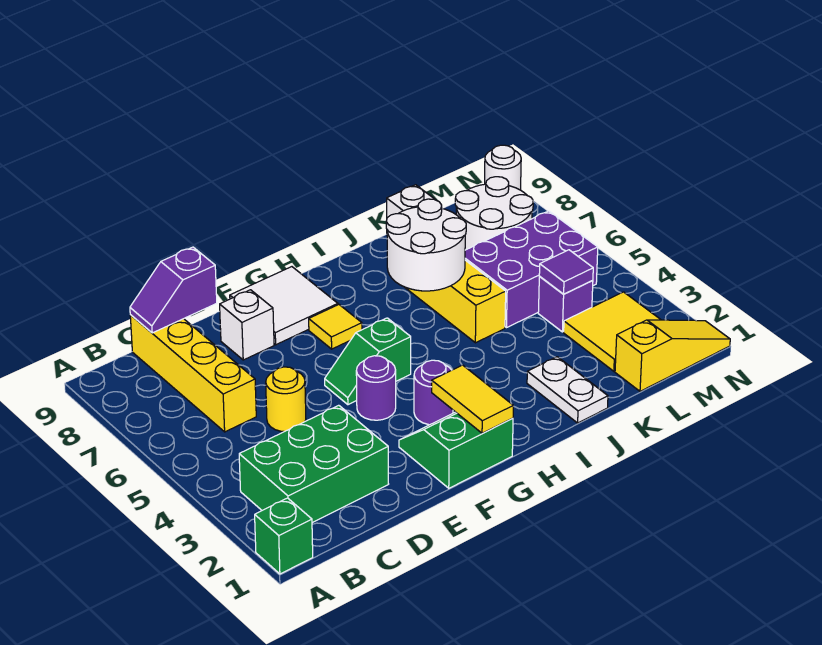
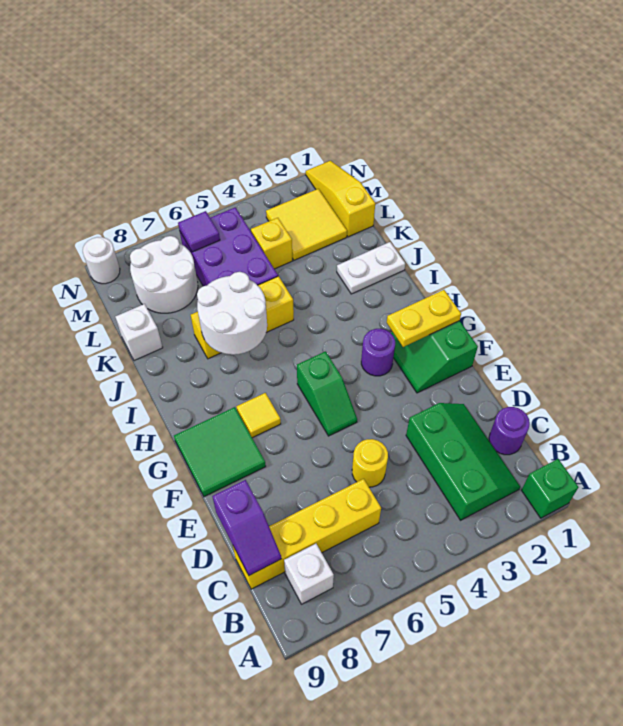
green brick B2:D3 level 1 -> green slope B2:D3 level 1 top 3
white brick E8 level 1 -> white brick B8 level 1
purple round brick F4 level 1 -> purple round brick C1 level 1
white tile F8:G9 level 1 -> green tile F8:G9 level 1
yellow tile G1:G2 level 2 -> yellow plate G1:G2 level 2
purple brick L4 level 1 -> yellow brick L4 level 1
purple tile L4 level 2 -> purple tile M6 level 2

